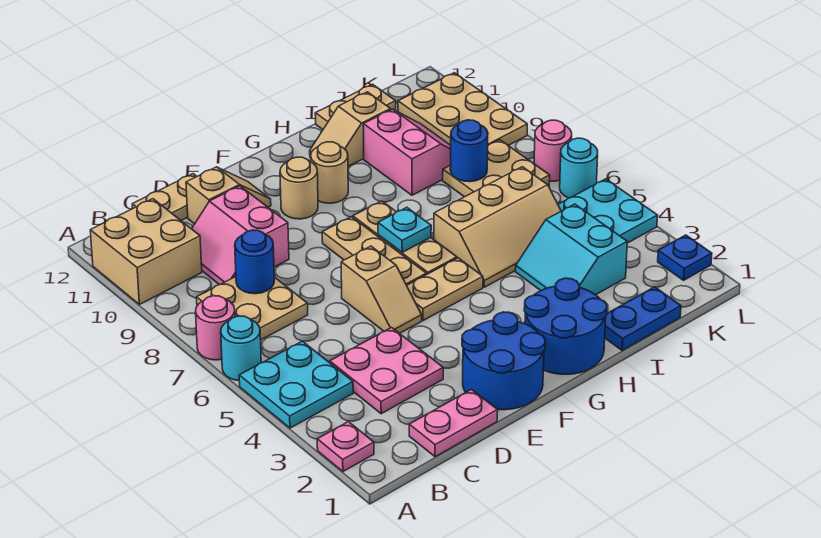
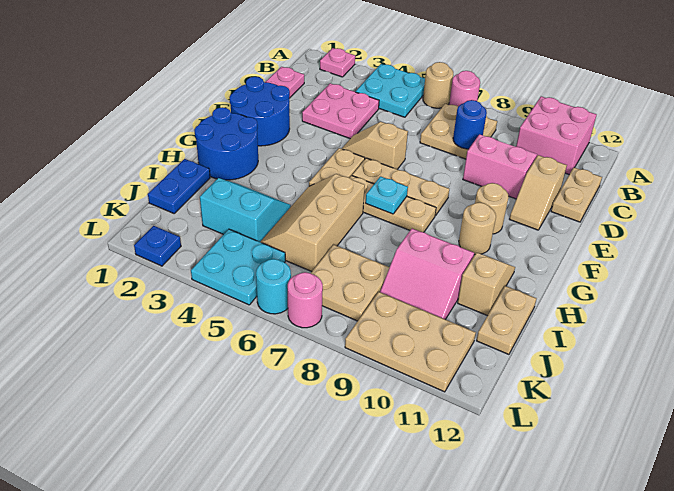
cyan round brick A6 level 1 -> tan round brick A6 level 1
tan brick A10:B11 level 1 -> pink brick A10:B11 level 1
blue round brick J8 level 2 -> none

